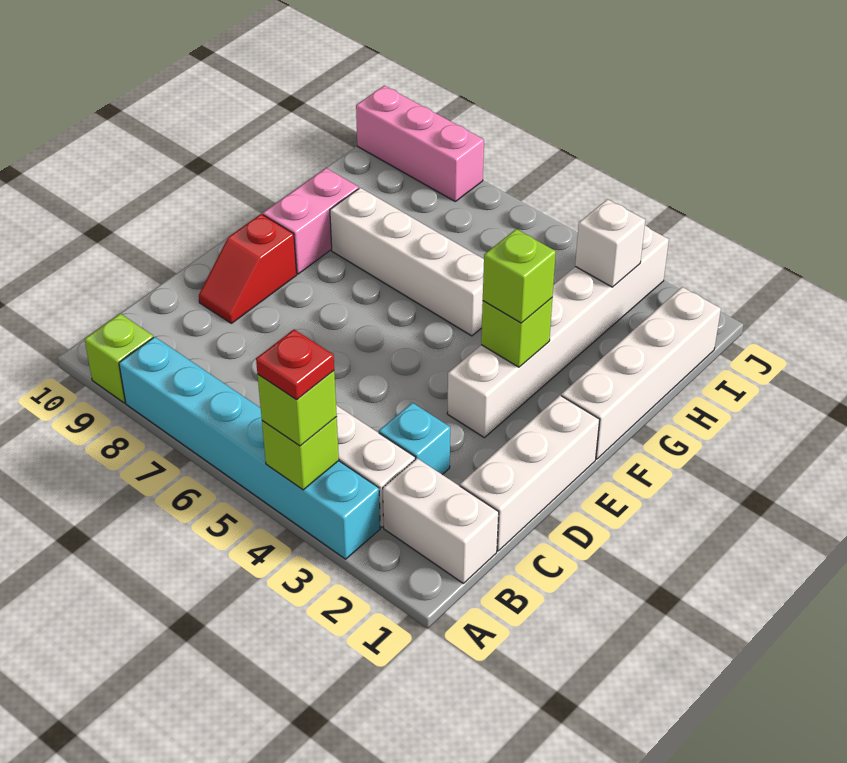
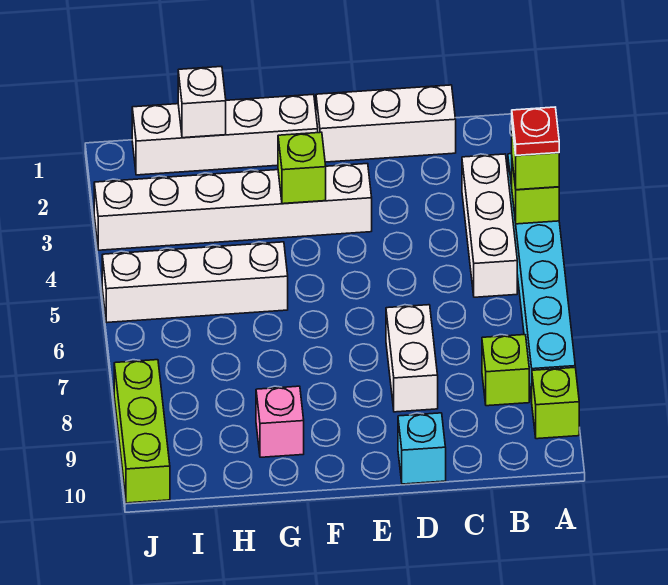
white brick B1:B2 level 1 -> white brick D7:D8 level 1
cyan brick C3 level 1 -> cyan brick D10 level 1
red slope D9:E9 level 1 top E -> none
lime brick F3 level 3 -> lime brick B8 level 1
pink brick F9:G9 level 1 -> pink brick G9 level 1
white brick G5:G8 level 1 -> white brick G5:J5 level 1
white brick I3 level 2 -> white brick H1 level 2
pink brick J8:J10 level 1 -> lime brick J8:J10 level 1

